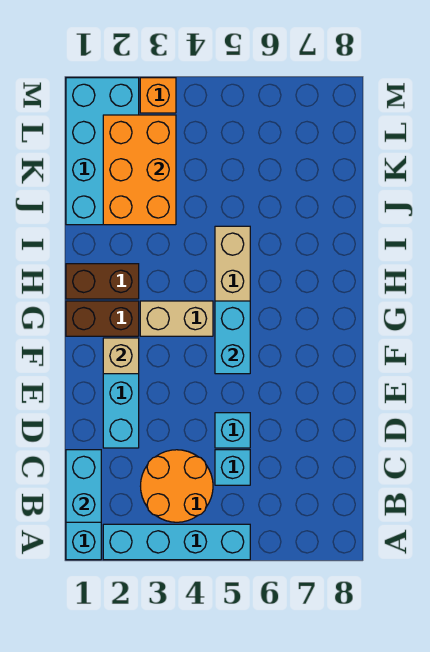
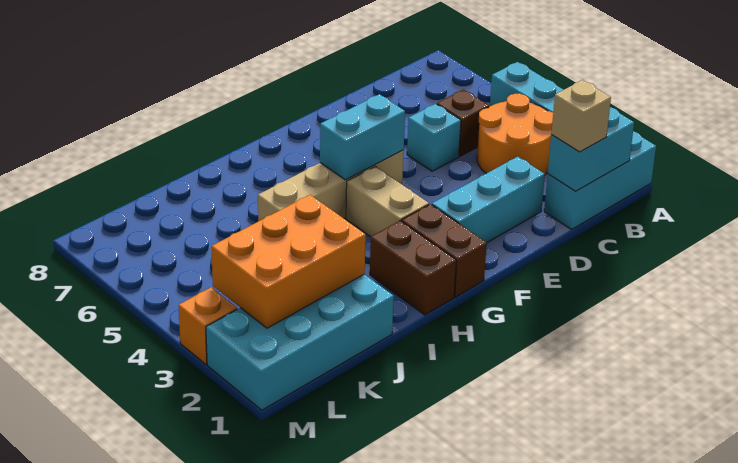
cyan brick C5 level 1 -> brown brick C5 level 1
tan brick F2 level 2 -> tan brick C1 level 3

